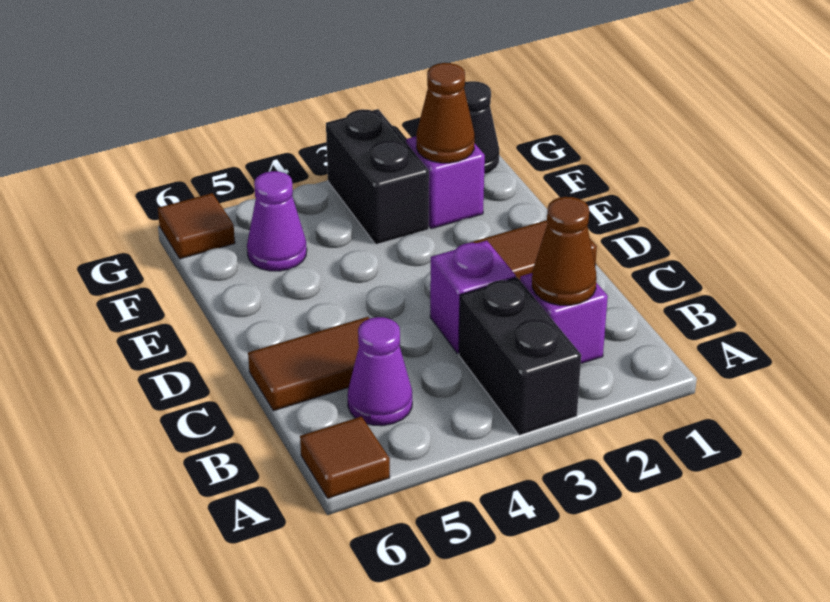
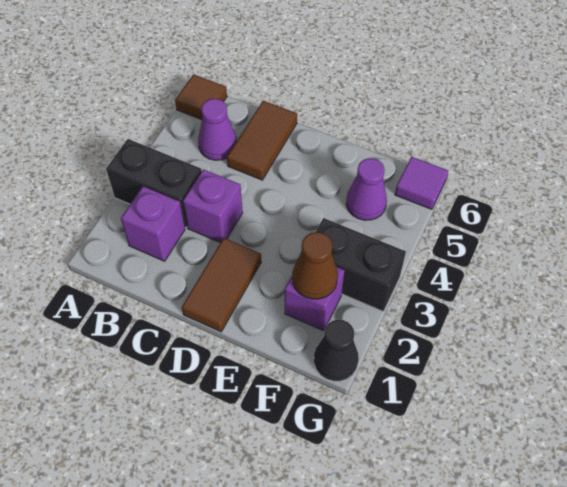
brown cone B2 level 2 -> none
brown tile G6 level 1 -> purple tile G6 level 1

